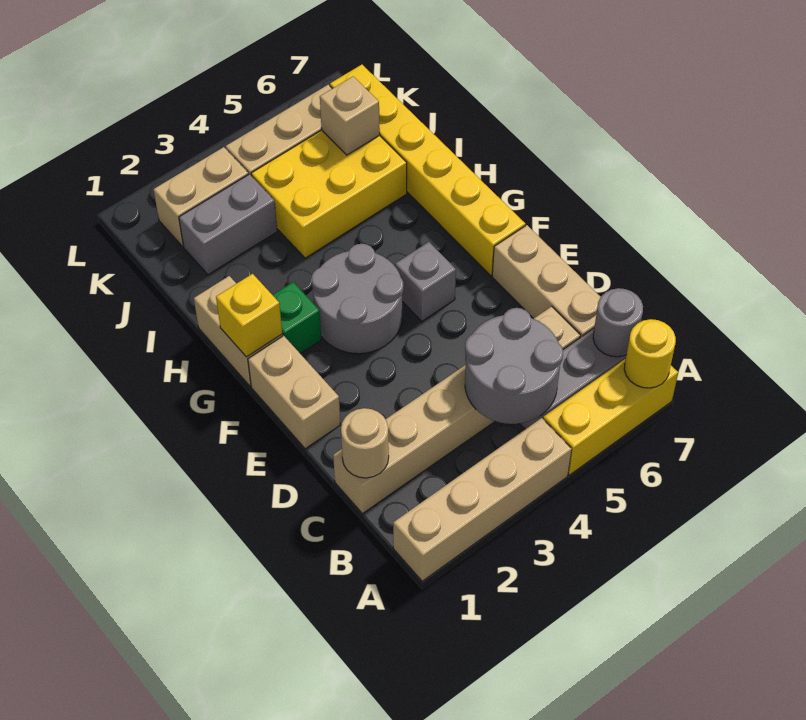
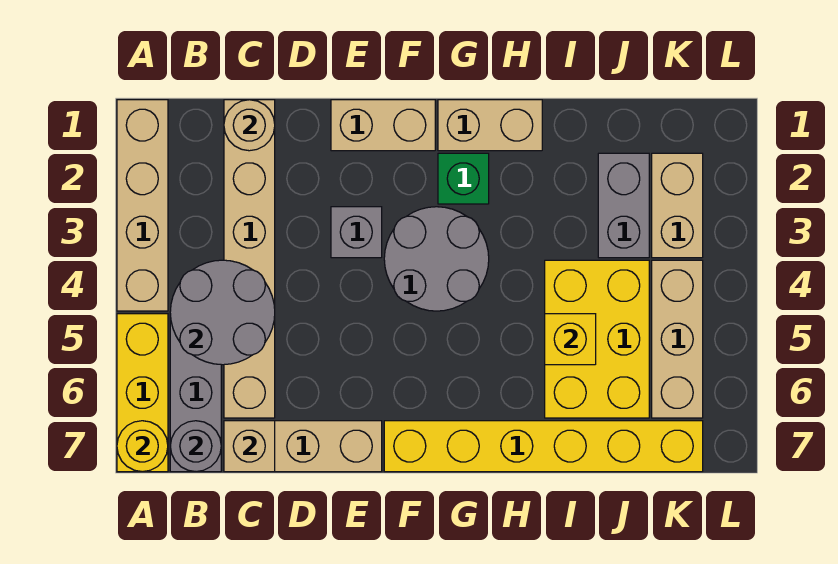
grey brick F5 level 1 -> grey brick E3 level 1
yellow brick G1 level 2 -> yellow brick I5 level 2
tan brick J6 level 2 -> tan brick C7 level 2

